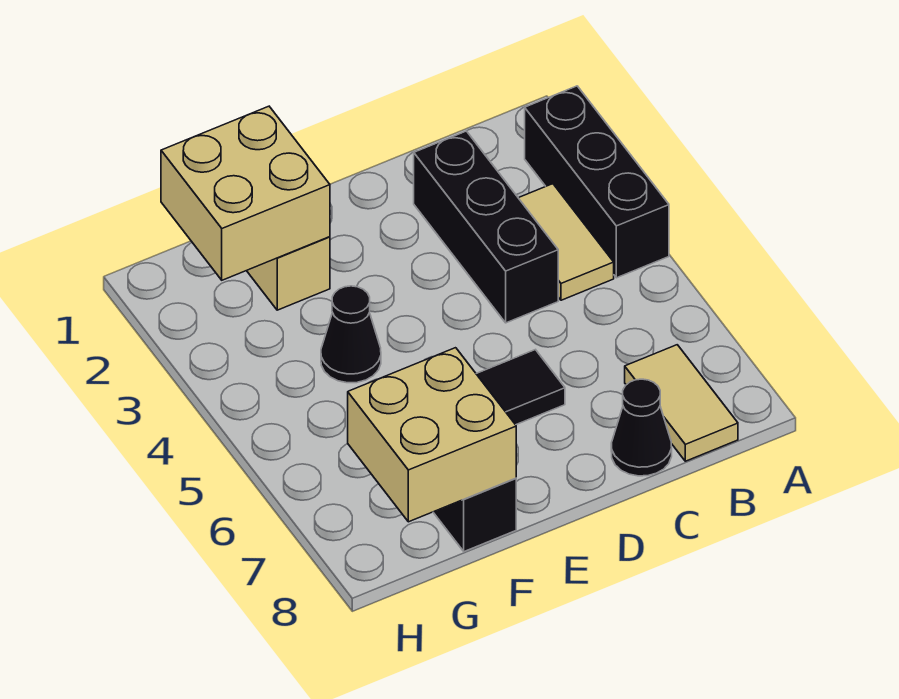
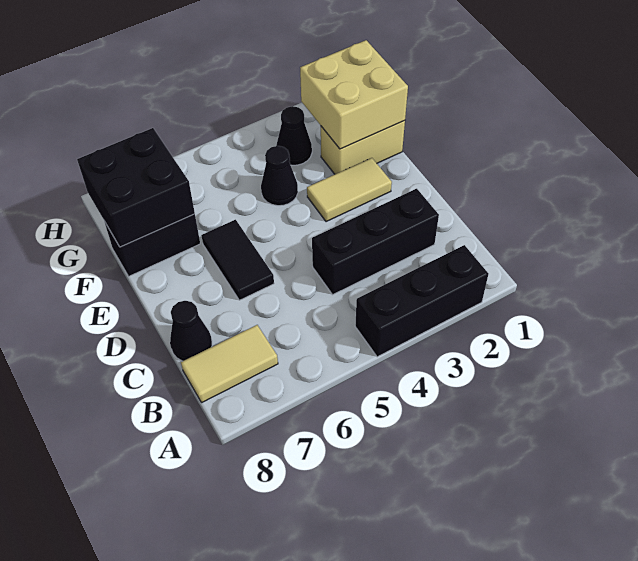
tan tile B3:B4 level 1 -> tan tile E2:E3 level 1
tan brick F7:G8 level 2 -> black brick F7:G8 level 2
none -> black cone G3 level 1

